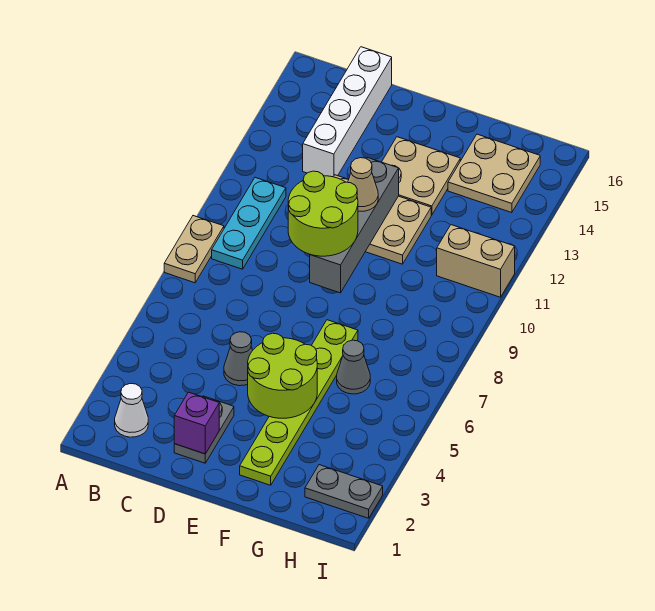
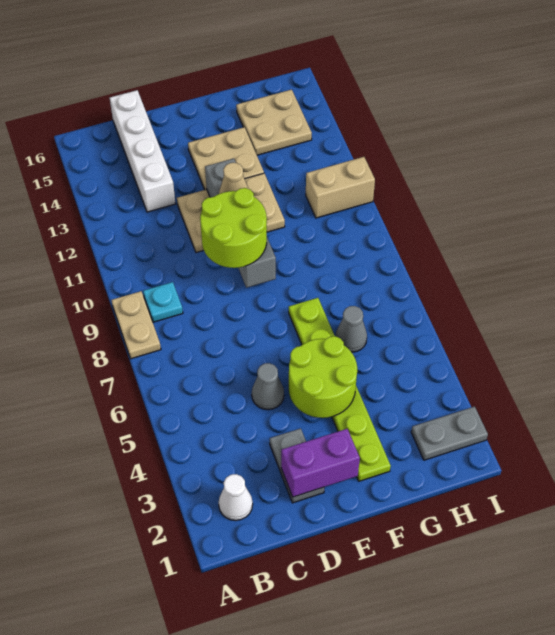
cyan plate B9:B11 level 1 -> cyan plate B9 level 1
purple brick D2 level 2 -> purple brick D2:E2 level 2

